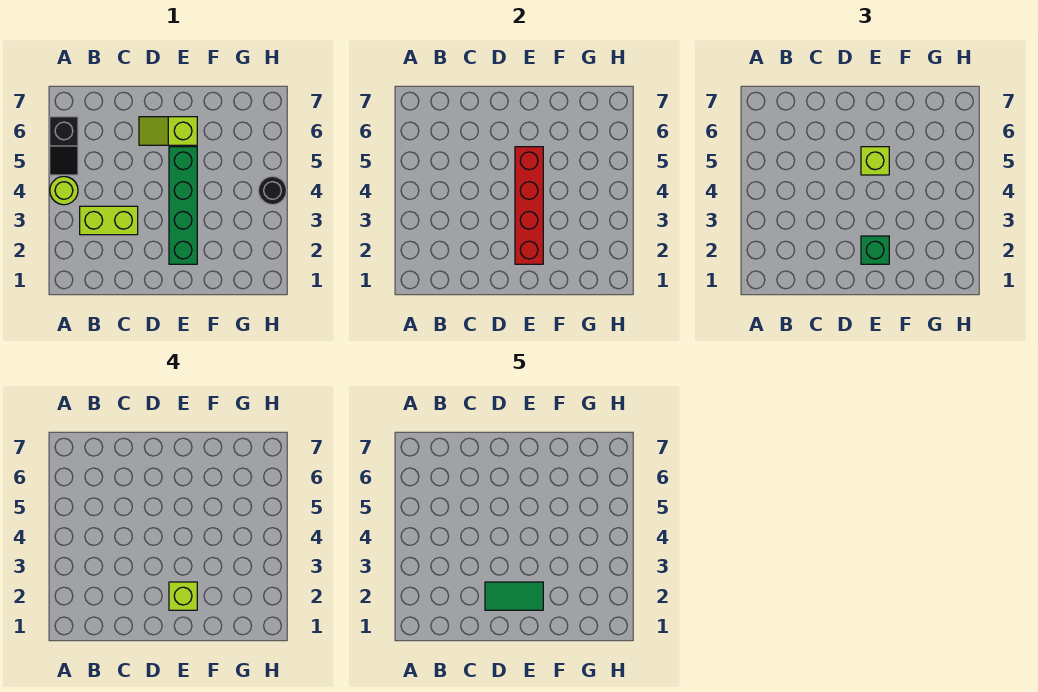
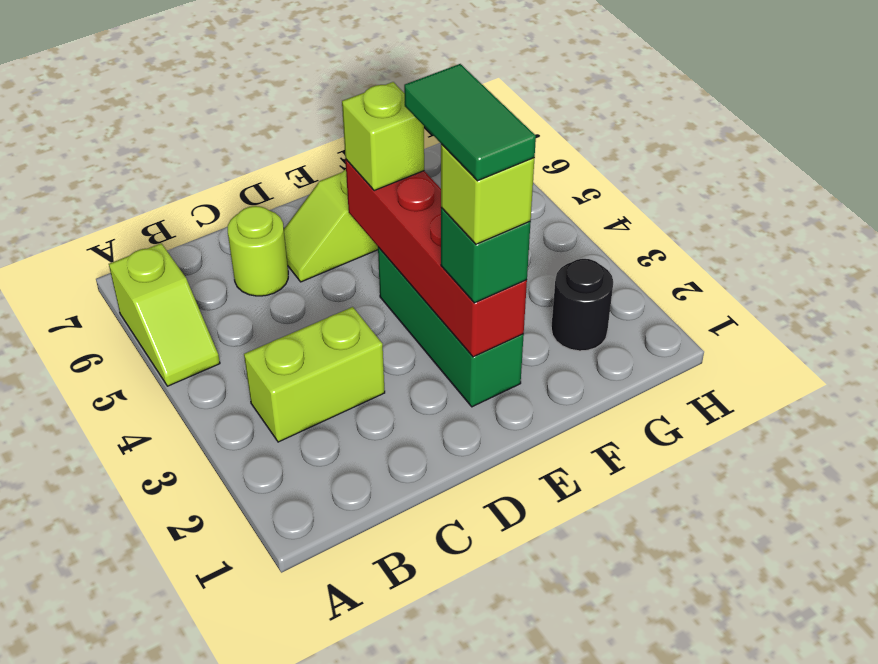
lime round brick A4 level 1 -> lime round brick C6 level 1
black slope A5:A6 level 1 top 6 -> lime slope A5:A6 level 1 top 6
green tile D2:E2 level 5 -> green tile E2:E3 level 5
green brick E2:E5 level 1 -> green brick E2:E4 level 1
black round brick H4 level 1 -> black round brick G2 level 1

